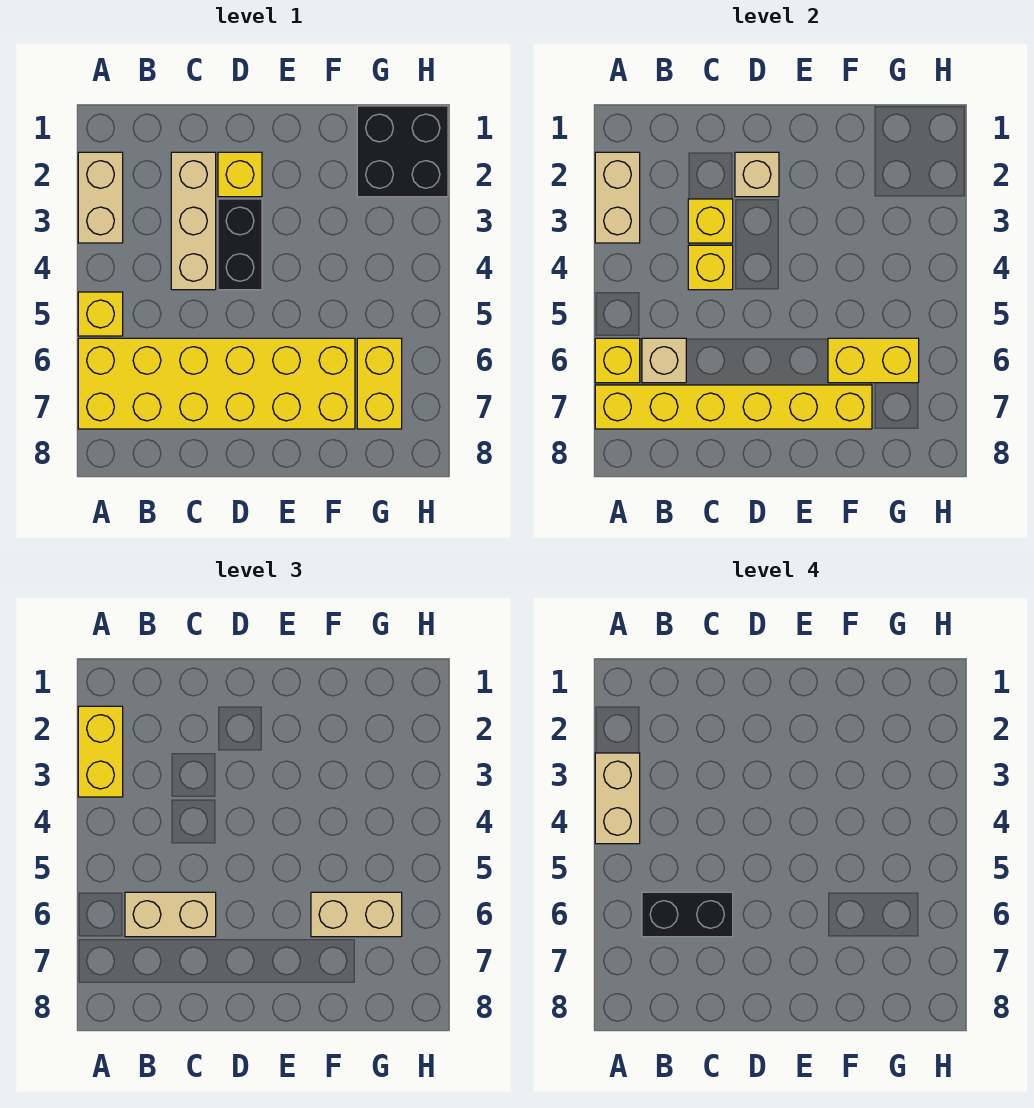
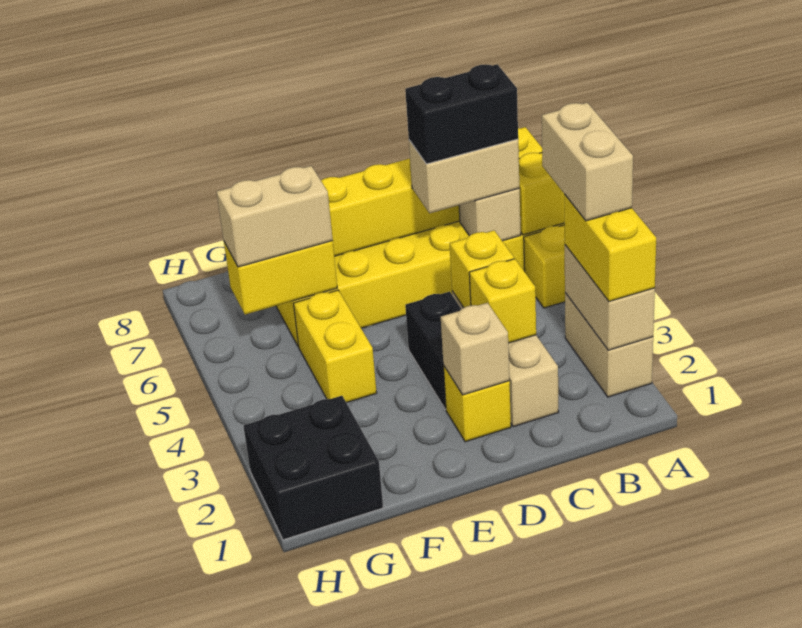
yellow brick G6:G7 level 1 -> yellow brick F4:F5 level 1

